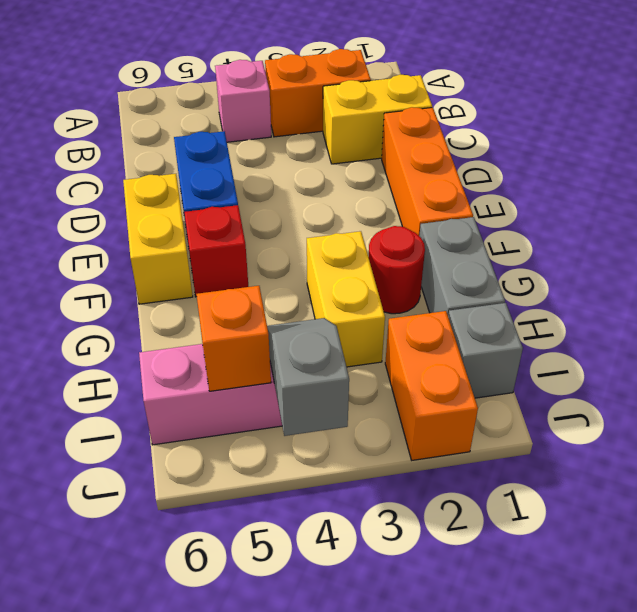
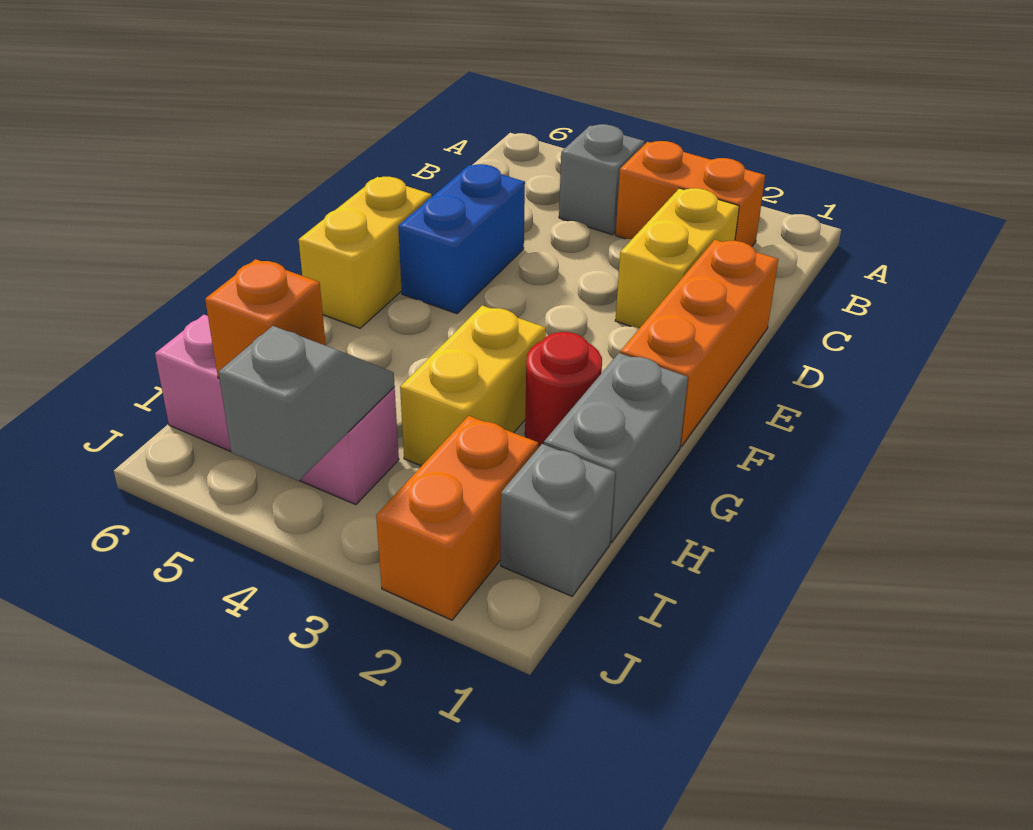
pink brick B4 level 1 -> grey brick B4 level 1
yellow brick C1:C2 level 1 -> yellow brick C2:D2 level 1
red brick F5 level 1 -> none

